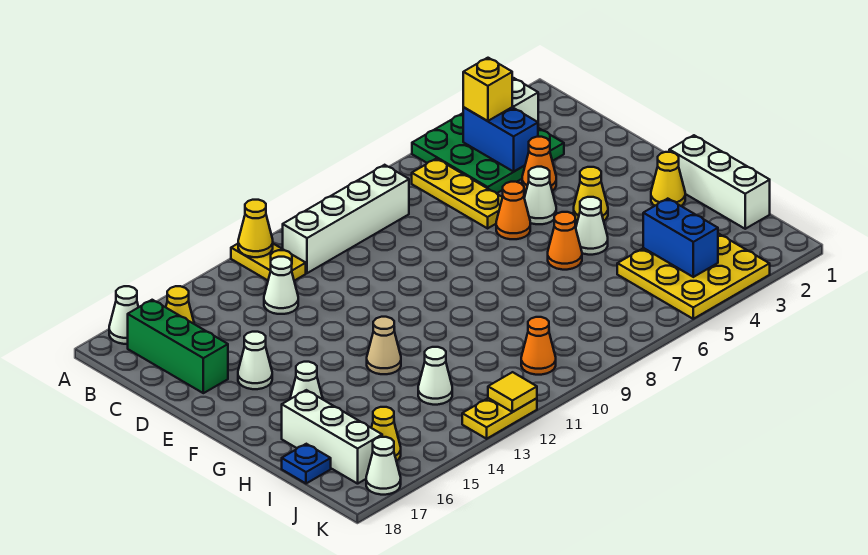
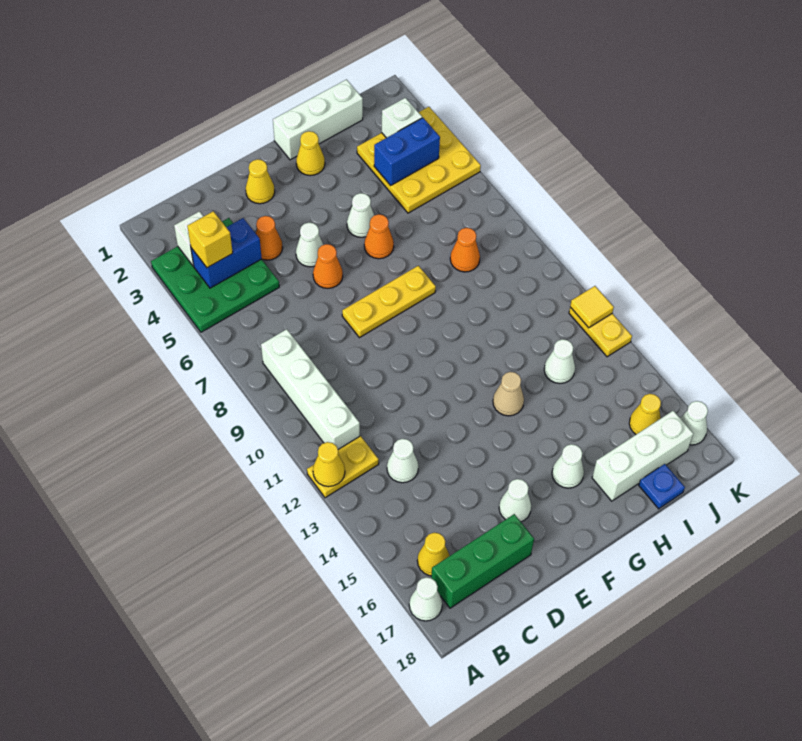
yellow plate B6:D6 level 1 -> yellow plate E8:G8 level 1
yellow cone F4 level 1 -> yellow cone E2 level 1
none -> white brick J3 level 2
orange cone J10 level 1 -> orange cone I8 level 1

